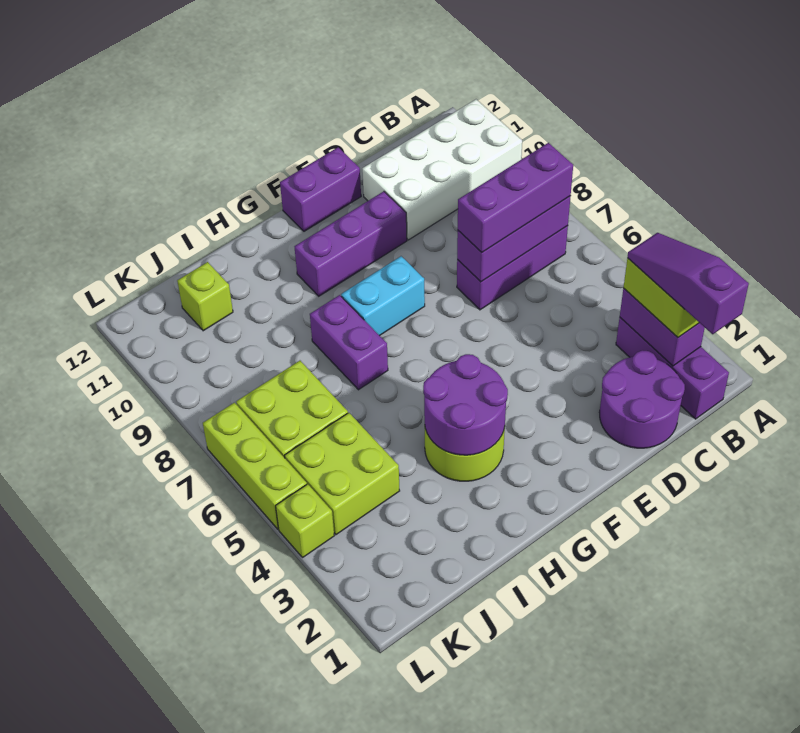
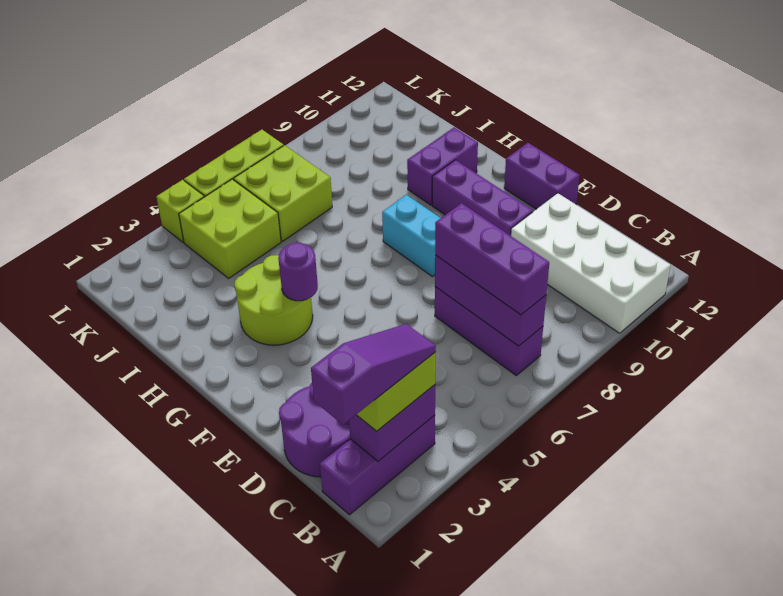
purple round brick G3:H4 level 2 -> purple round brick G4 level 2
purple brick H7:H8 level 1 -> purple brick H10:H11 level 1
lime brick J11 level 1 -> none

